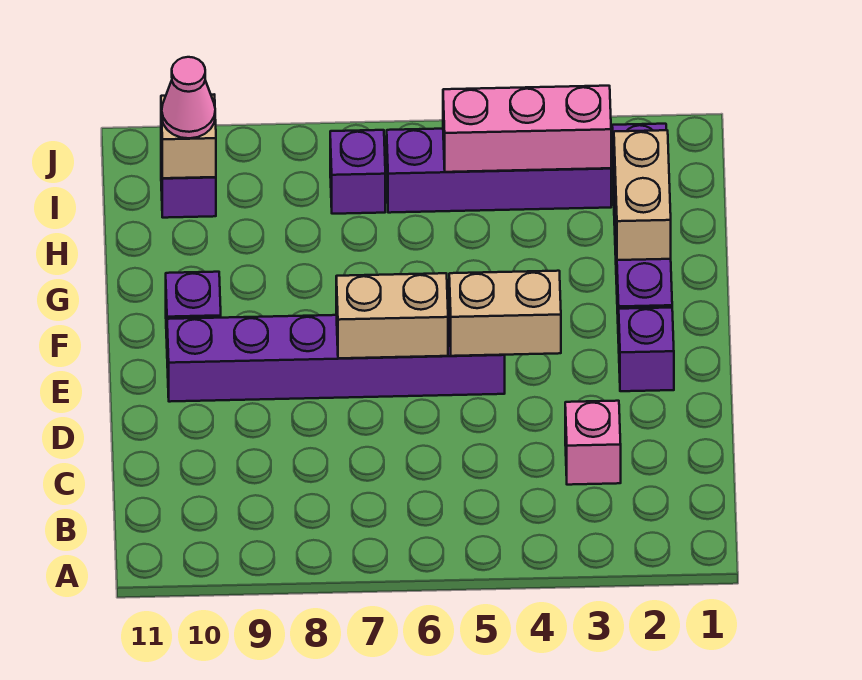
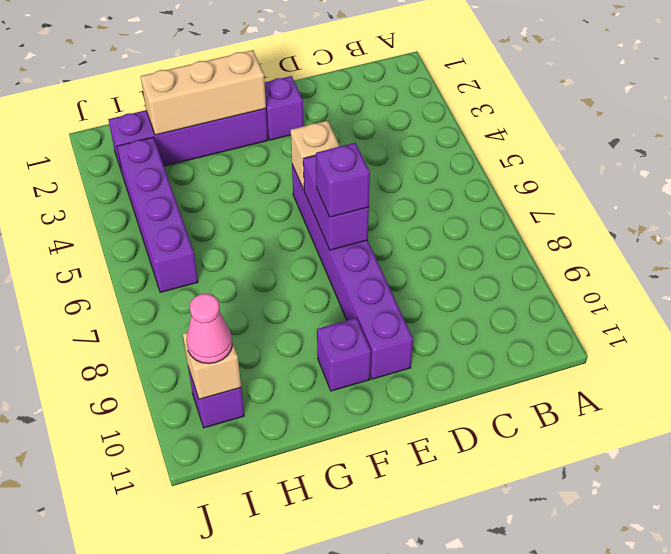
pink brick C3 level 1 -> none
tan brick E4:E5 level 2 -> tan brick E5 level 2
tan brick E6:E7 level 2 -> purple brick E6:E7 level 2
tan brick G2:H2 level 2 -> tan brick F2:H2 level 2
pink brick I3:I5 level 2 -> none
purple brick I7 level 1 -> purple brick E7 level 3

